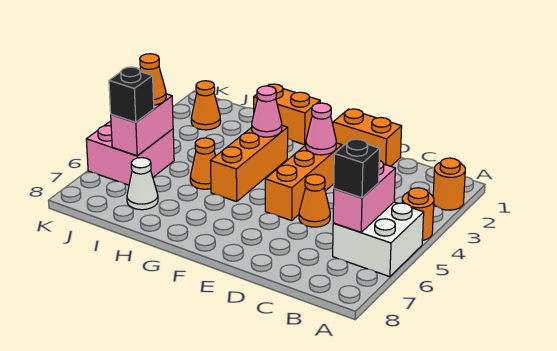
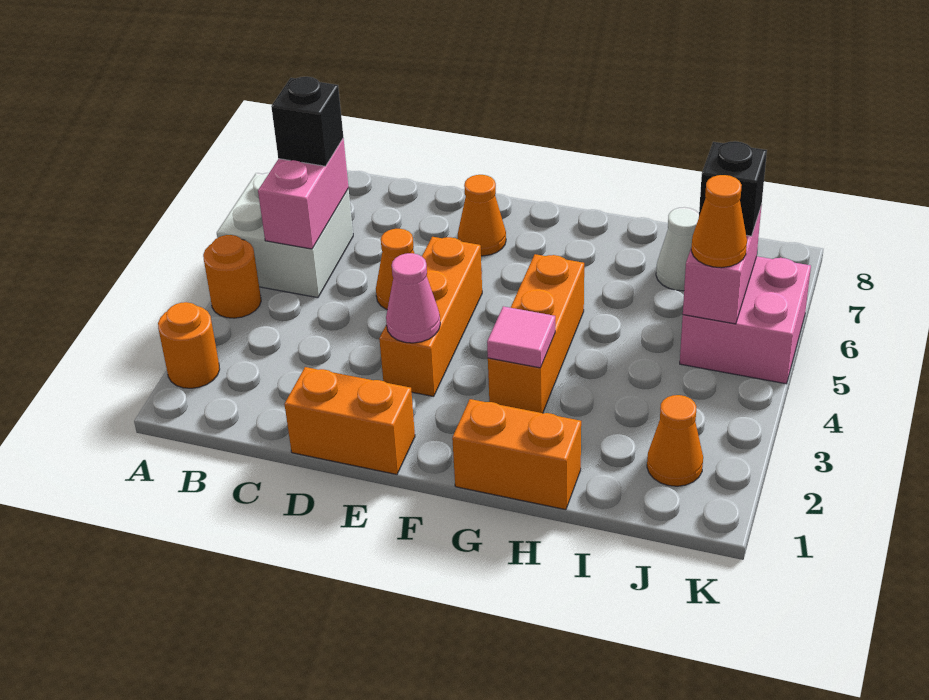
pink cone G3 level 2 -> pink tile G3 level 2
orange cone H5 level 1 -> orange cone E7 level 1

